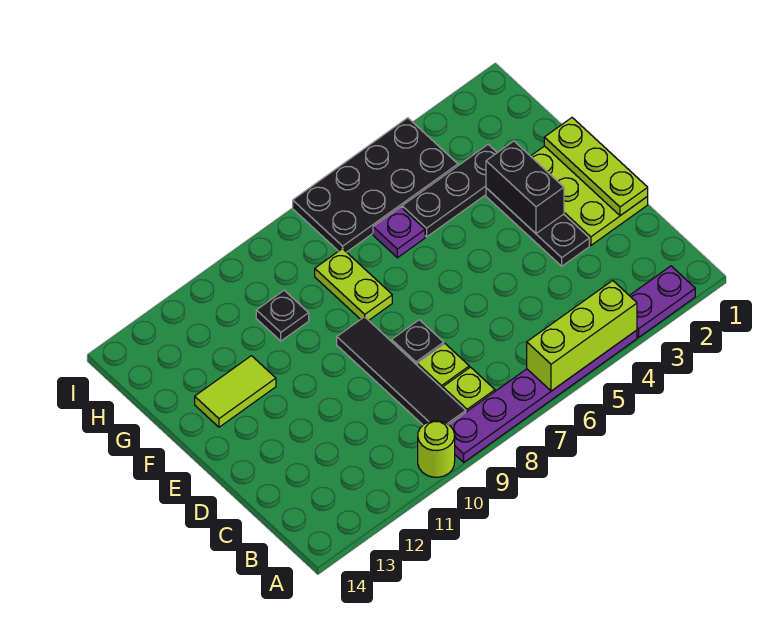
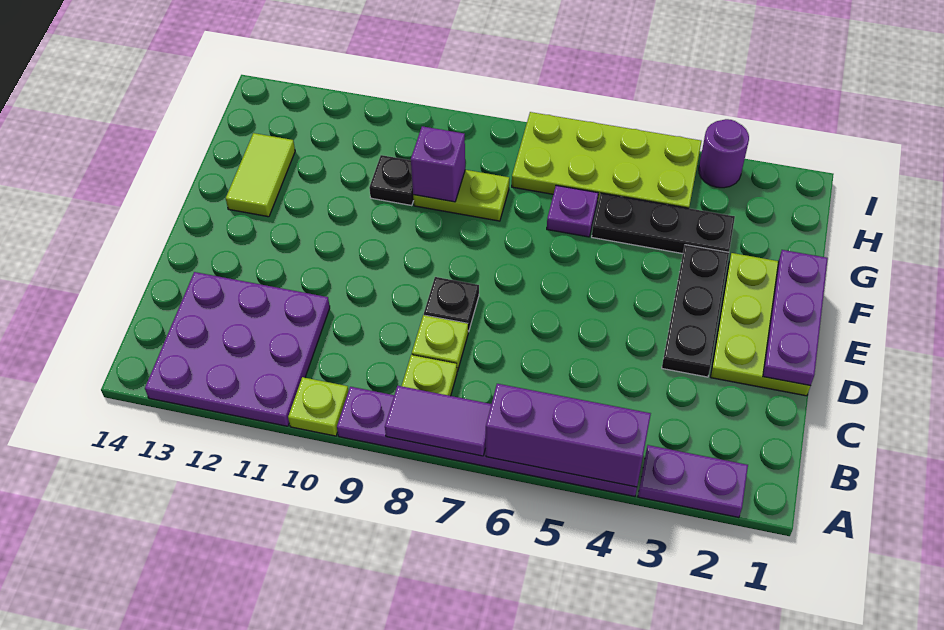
lime brick A4:A6 level 2 -> purple brick A4:A6 level 2
none -> purple tile A7:A8 level 2
lime round brick A10 level 1 -> lime plate A10 level 1
none -> purple plate A11:C13 level 1
black tile B9:E9 level 1 -> none
lime plate D1:F1 level 2 -> purple plate D1:F1 level 2
black brick E3:F3 level 2 -> none
lime plate F8:G8 level 1 -> lime plate G8:G9 level 1
lime tile F12:F13 level 1 -> lime tile F13:G13 level 1
none -> purple brick G9 level 2
black plate H4:I7 level 1 -> lime plate H4:I7 level 1
none -> purple round brick I3 level 1

